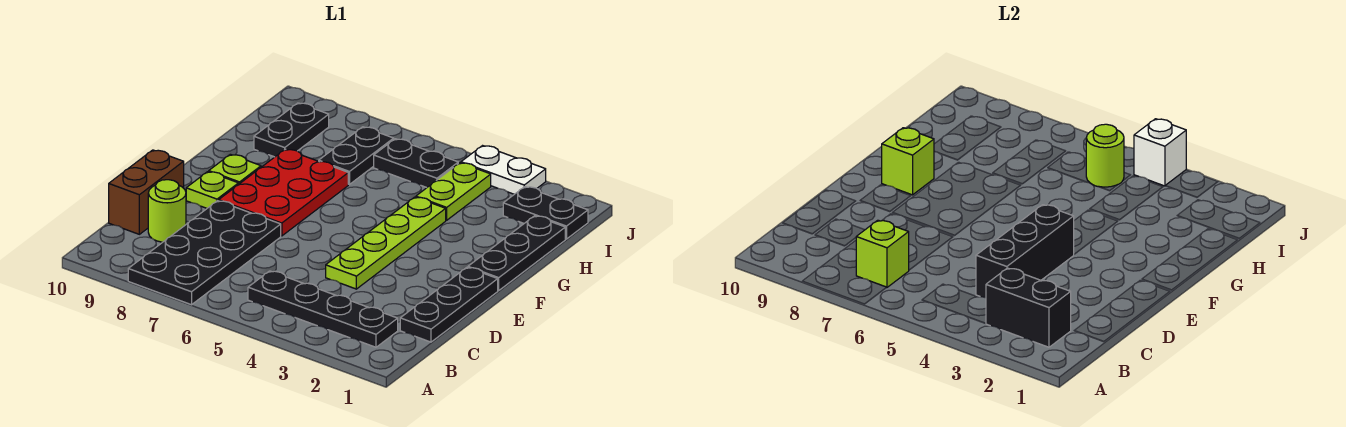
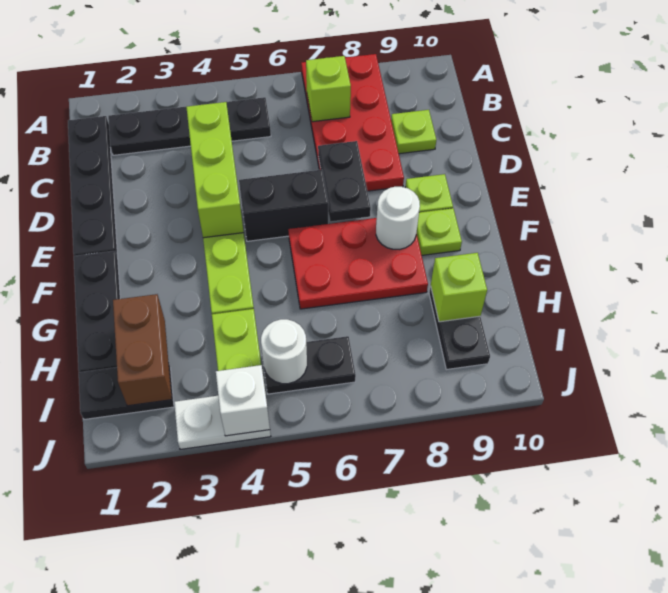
black plate A7:D8 level 1 -> red plate A7:D8 level 1
black brick B2:B3 level 2 -> black brick E5:E6 level 1
black plate C1:E1 level 1 -> black plate B1:E1 level 1
black brick C4:E4 level 2 -> lime brick C4:E4 level 2
lime round brick C9 level 1 -> lime plate C9 level 1
brown brick C10:D10 level 1 -> brown brick H2:I2 level 2
red plate E7:G8 level 1 -> red plate F6:G8 level 1
none -> white round brick F8 level 2
lime brick F9 level 2 -> lime brick H9 level 2
black plate H7:I7 level 1 -> black plate D7:E7 level 2
lime round brick I5 level 2 -> white round brick I5 level 2

